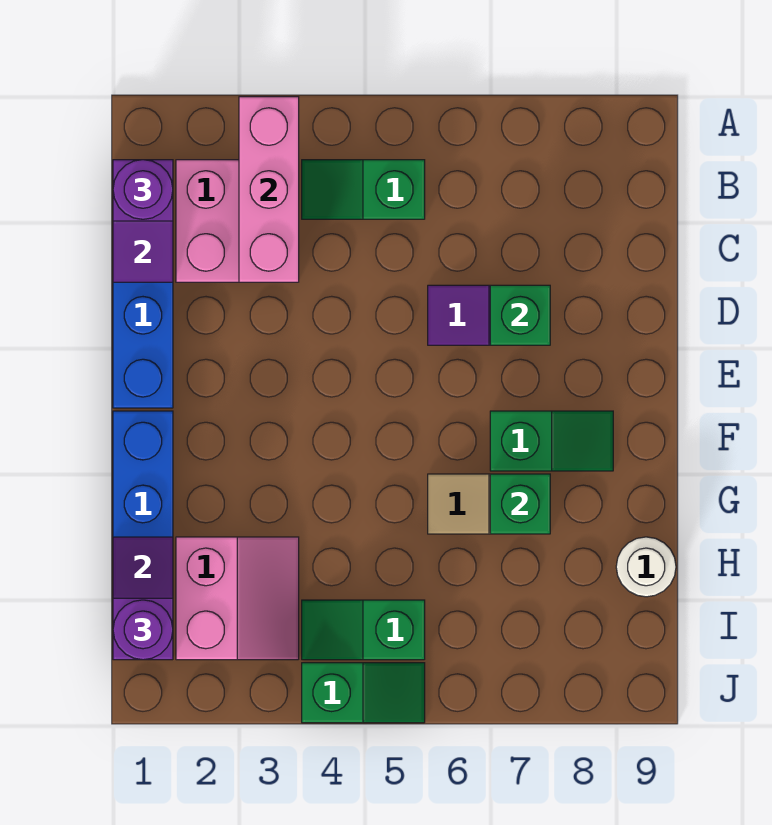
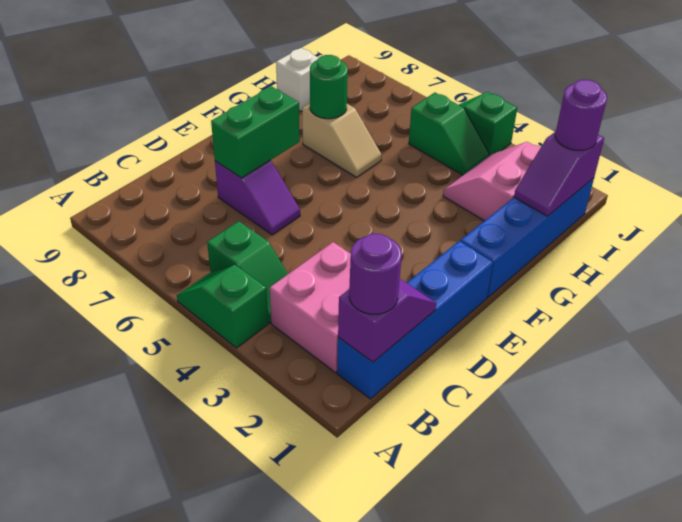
pink brick A3:C3 level 2 -> none
green brick D7 level 2 -> green brick D7:E7 level 2
green slope F7:F8 level 1 top 7 -> green slope A4:A5 level 1 top 4
green brick G7 level 2 -> green round brick G7 level 2
white round brick H9 level 1 -> white brick H9 level 1

